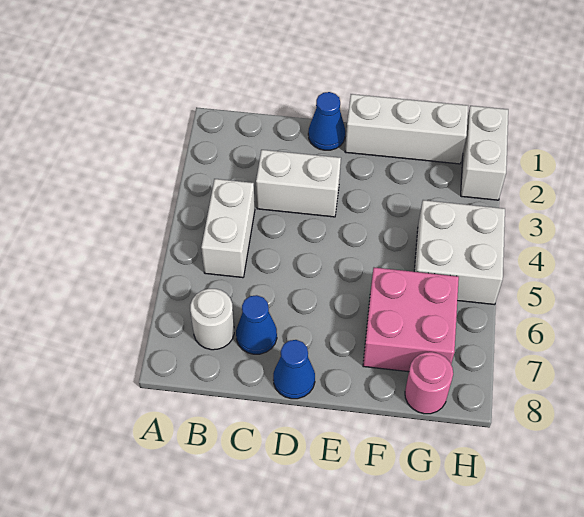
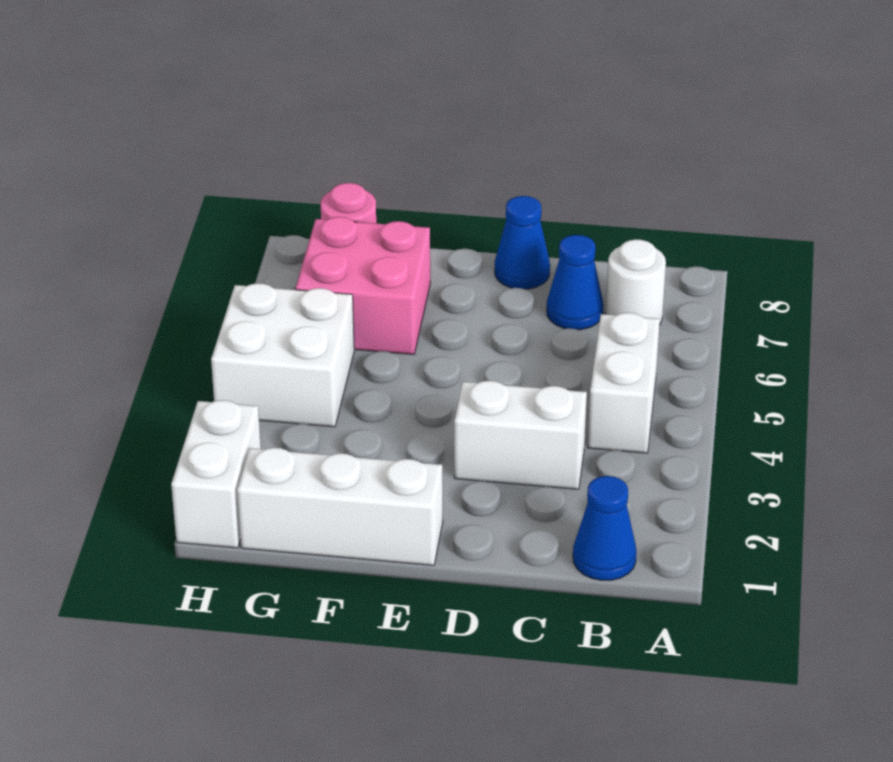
blue cone D1 level 1 -> blue cone B1 level 1

